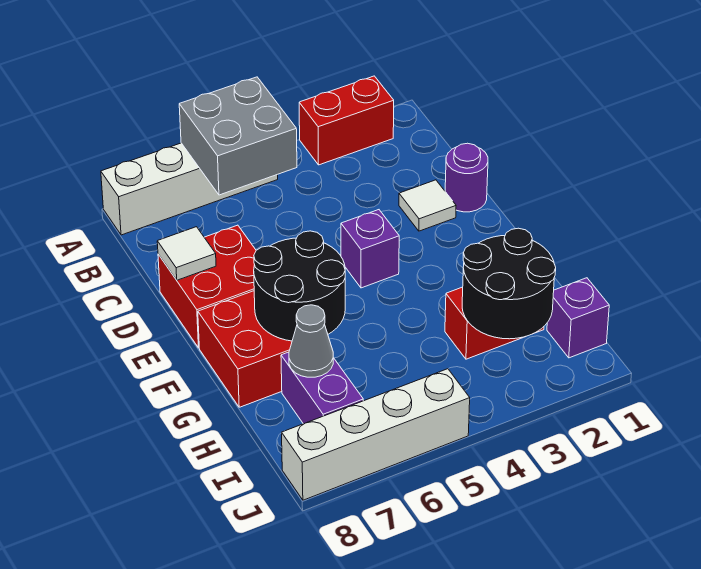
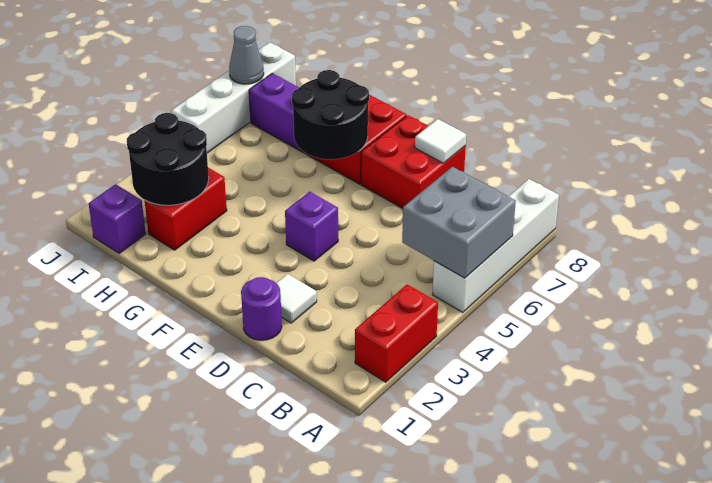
grey cone H7 level 2 -> grey cone J7 level 2

